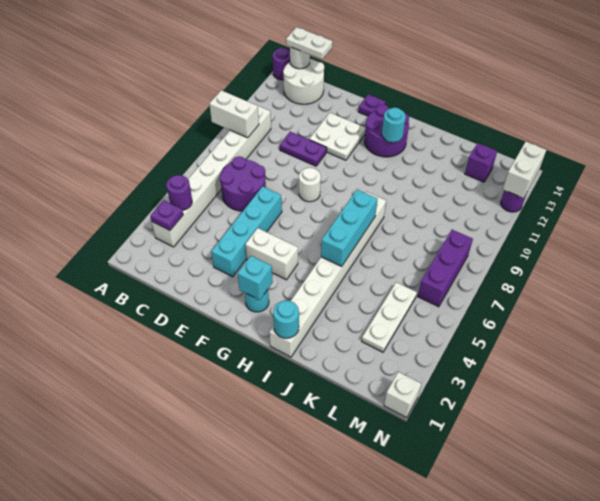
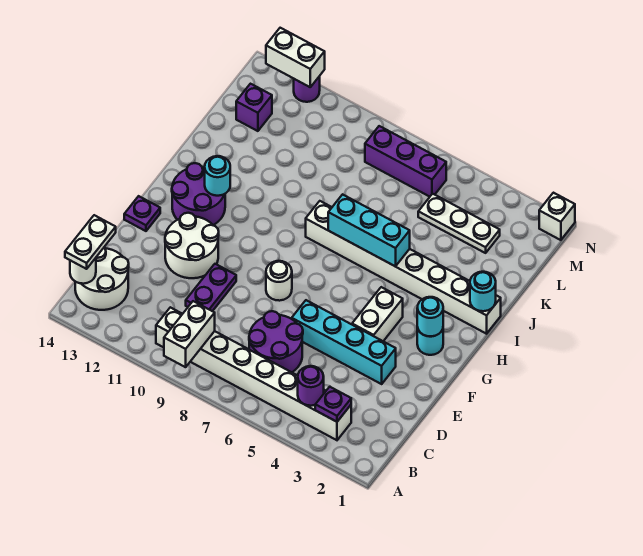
purple round brick A14 level 1 -> none
white plate E11:F12 level 1 -> white round brick E11:F12 level 1
cyan brick G2 level 2 -> cyan round brick G2 level 2

